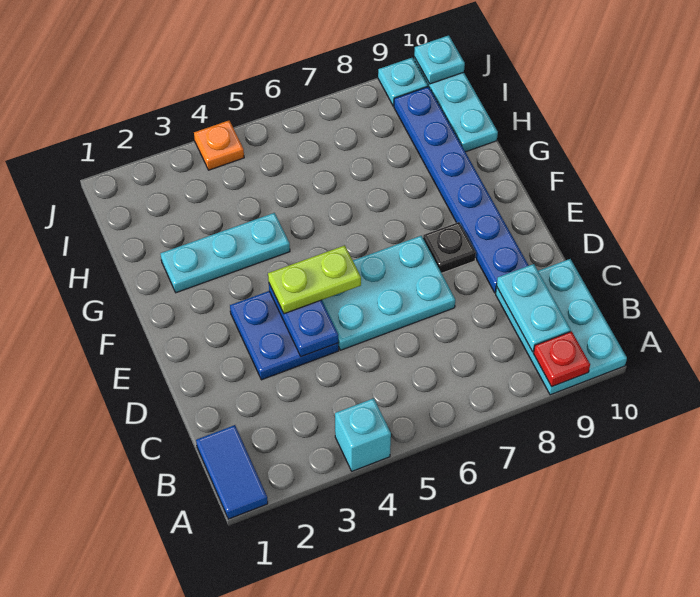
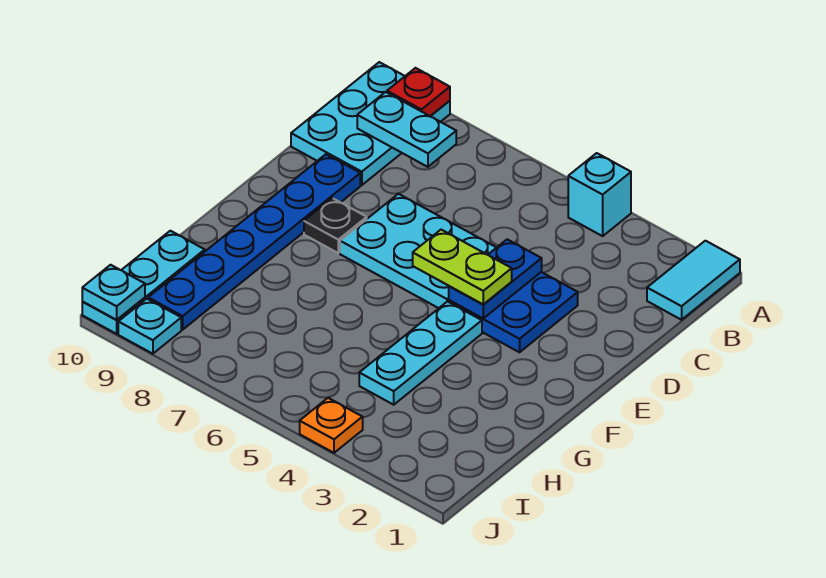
blue tile A1:B1 level 1 -> cyan tile A1:B1 level 1
cyan plate B9:C9 level 2 -> cyan plate B8:B9 level 2
cyan plate G2:G4 level 1 -> cyan plate F4:H4 level 1

